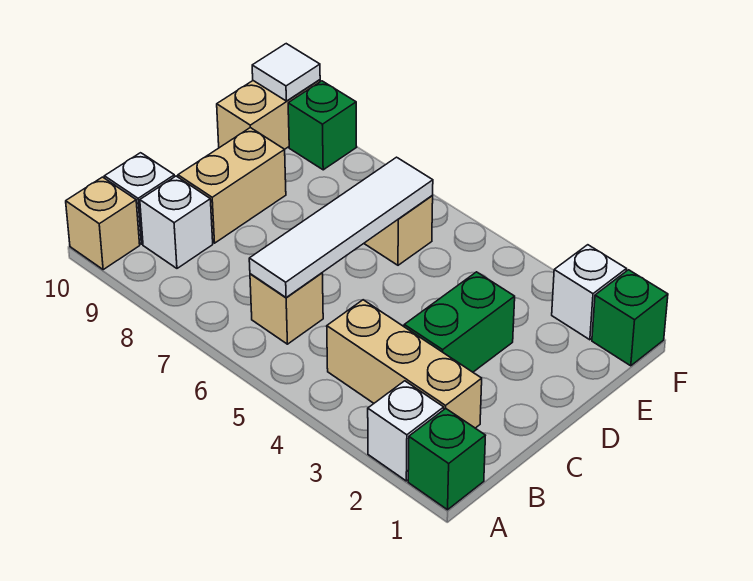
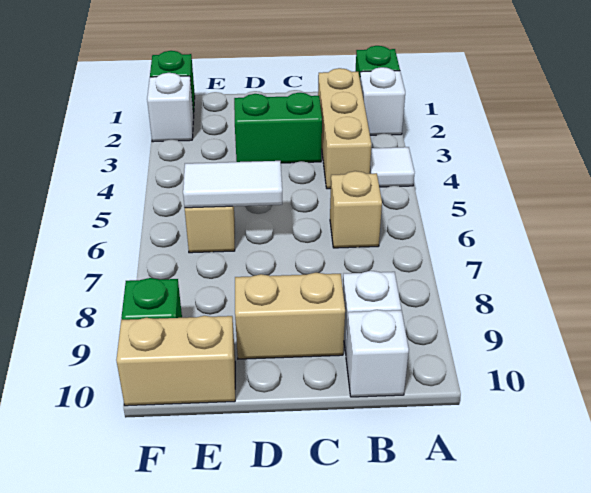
tan brick A10 level 1 -> none
white tile B6:E6 level 2 -> white tile D6:E6 level 2
white tile F10 level 2 -> white tile A4 level 1

